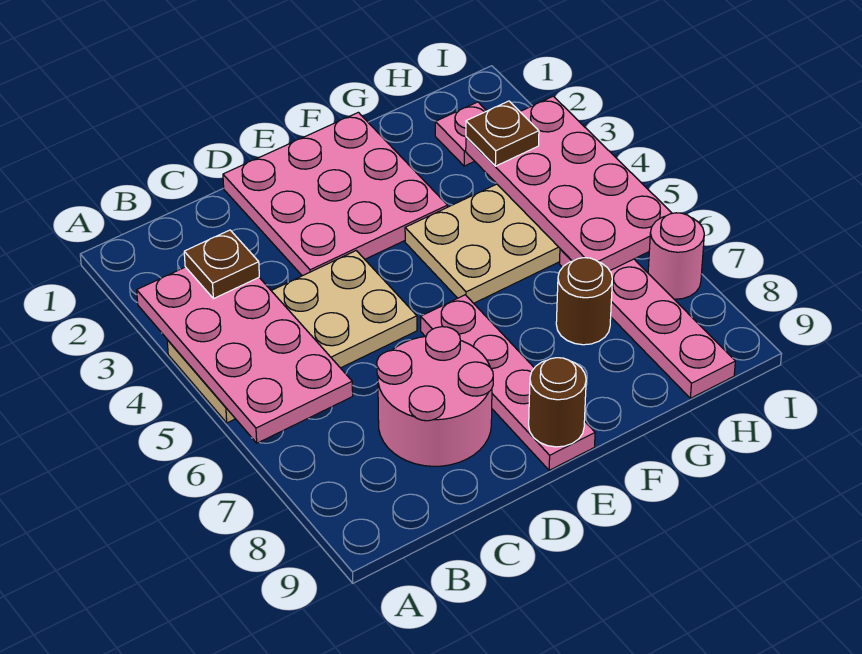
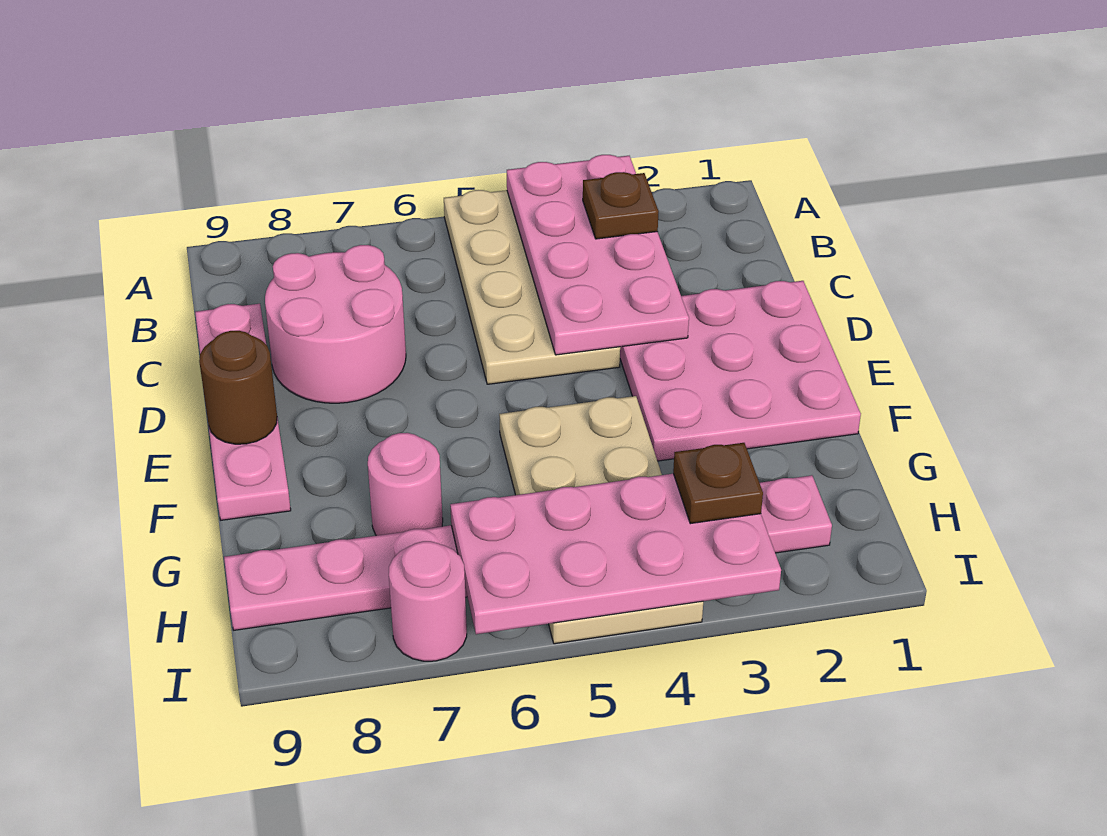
pink plate A3:B6 level 2 -> pink plate A3:D4 level 2
pink plate E6:E9 level 1 -> pink plate C9:F9 level 1
brown round brick G7 level 1 -> pink round brick G7 level 1

